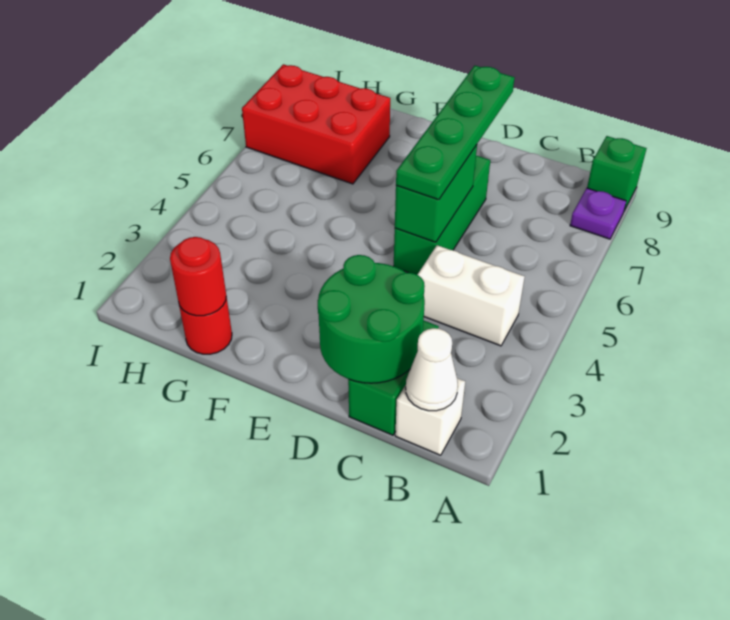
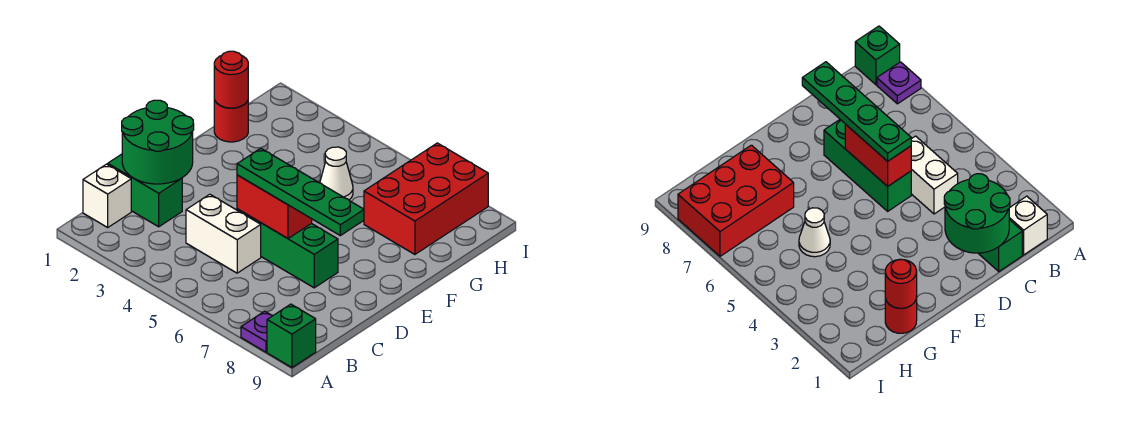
white cone B1 level 2 -> white cone G5 level 1
white brick B4:C4 level 1 -> white brick C4:C5 level 1
green brick D5:D6 level 2 -> red brick D5:D6 level 2

